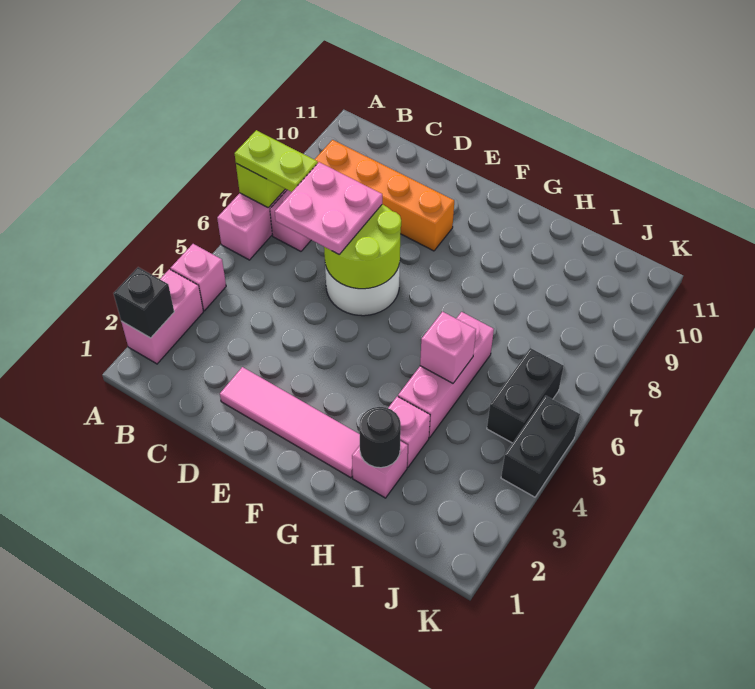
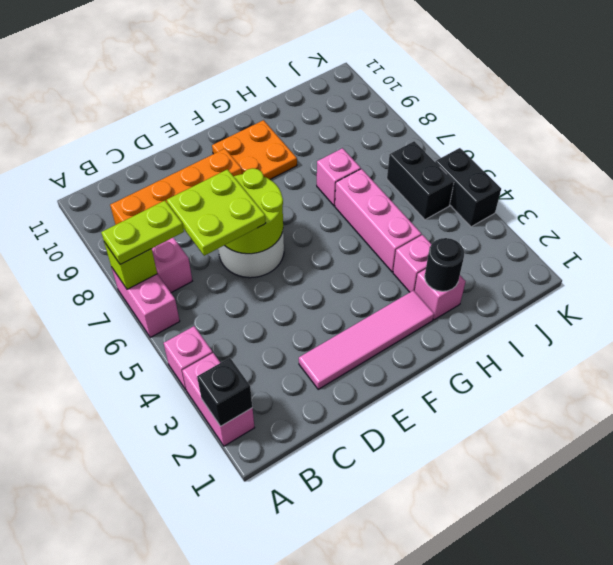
pink plate C6:D7 level 3 -> lime plate C6:D7 level 3
none -> orange plate F9:G10 level 1
pink brick H5 level 2 -> pink brick H7 level 1

